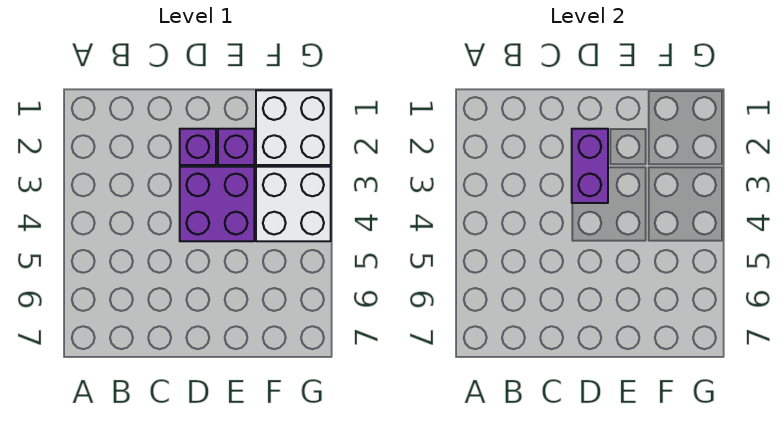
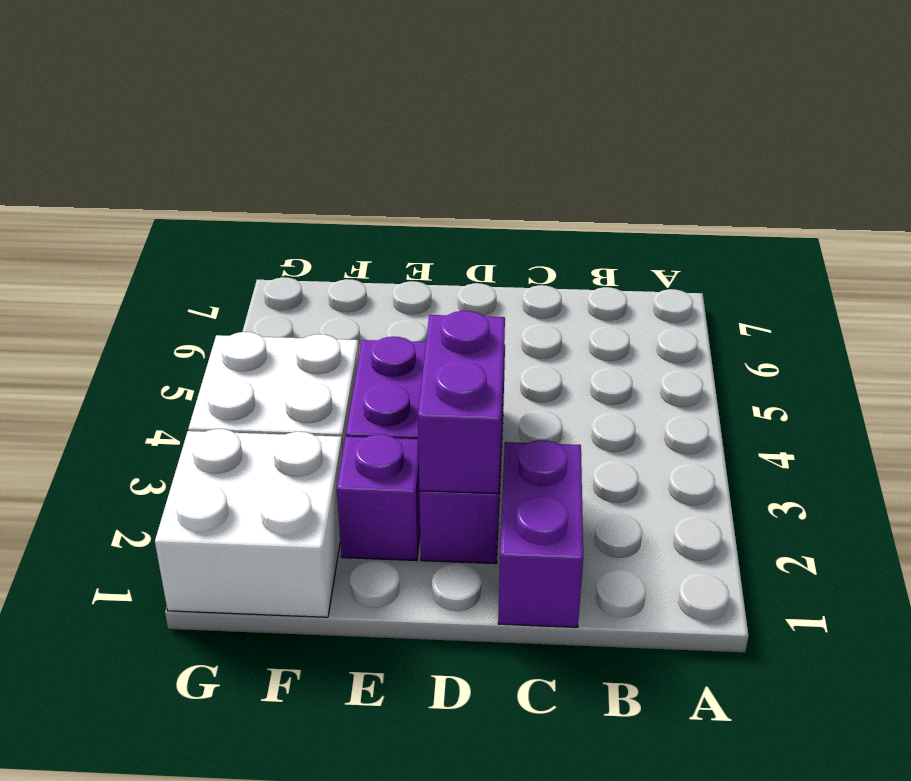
none -> purple brick C1:C2 level 1

